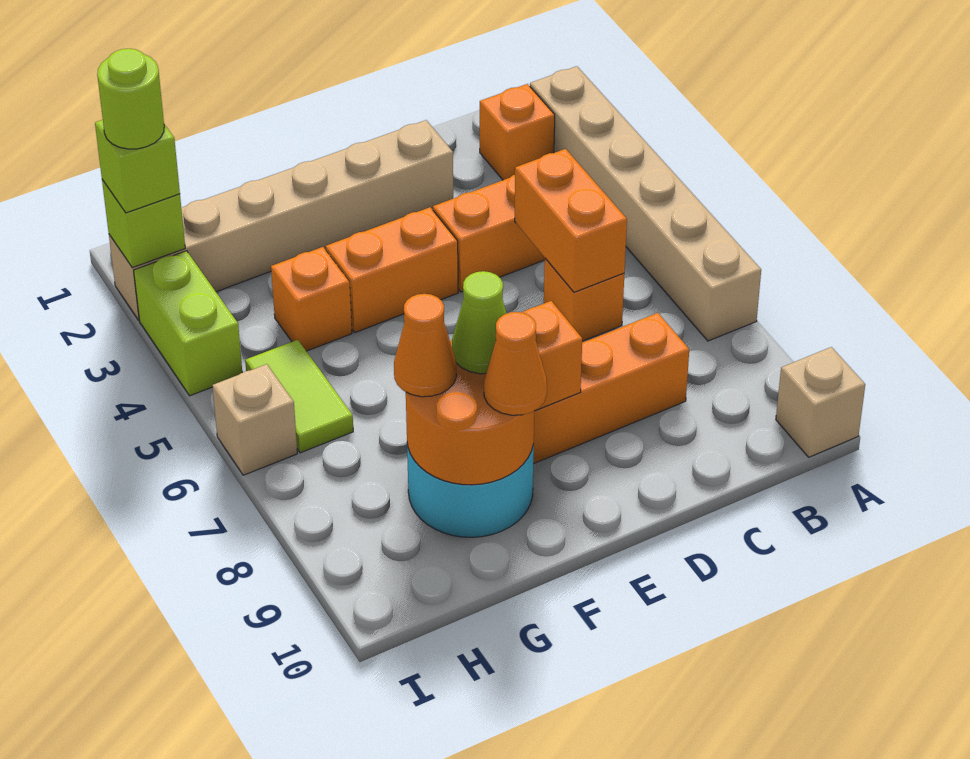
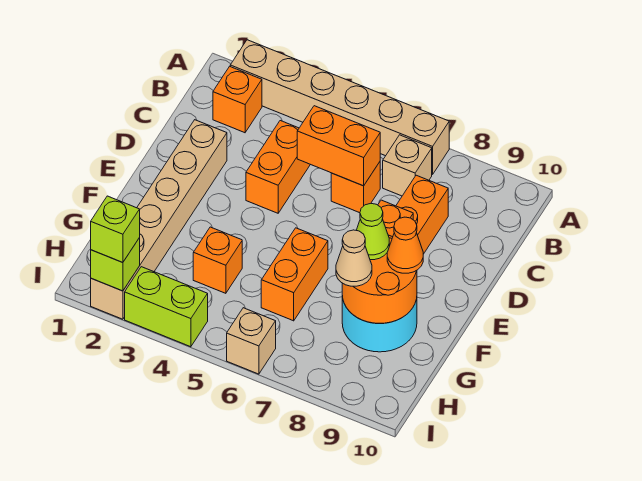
tan brick A10 level 1 -> tan brick B7 level 1
orange brick E4:F4 level 1 -> orange brick F6:G6 level 1
orange cone G8 level 3 -> tan cone G8 level 3
lime tile H5:H6 level 1 -> none
lime round brick I2 level 4 -> none

